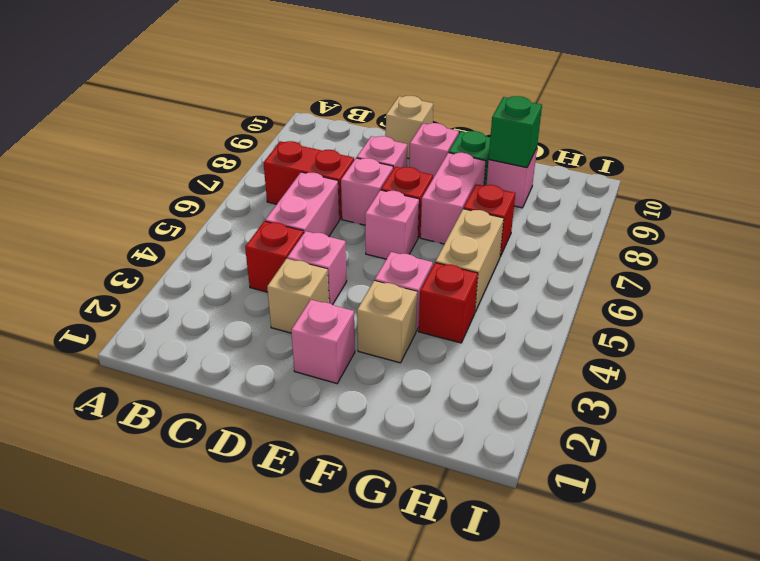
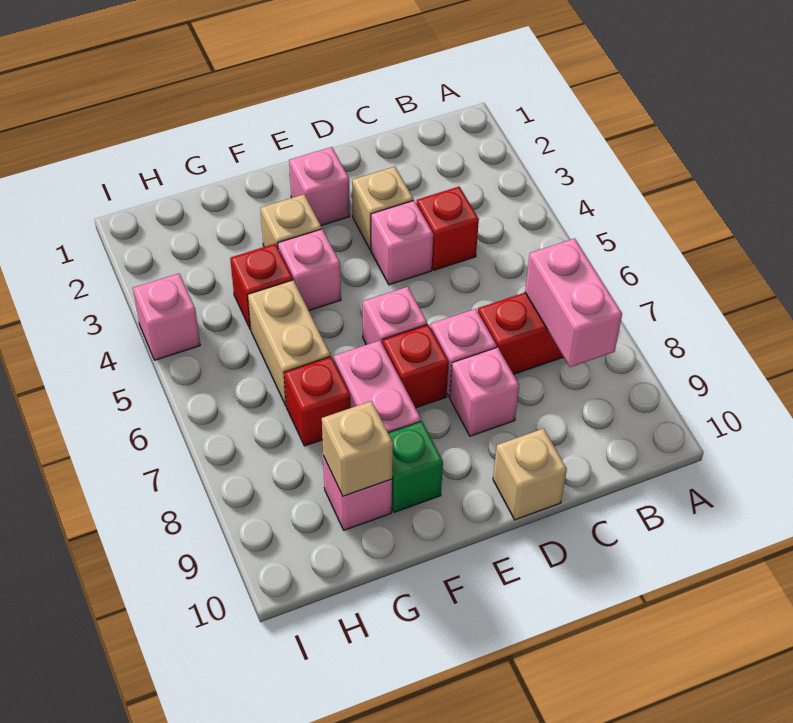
pink brick C5:C6 level 1 -> pink brick B7:B8 level 2
pink brick E9 level 1 -> pink brick I4 level 1
green brick G9 level 2 -> tan brick G9 level 2

